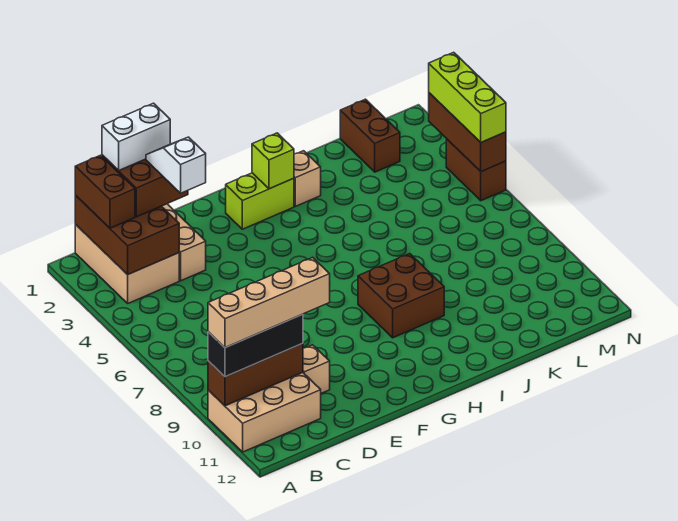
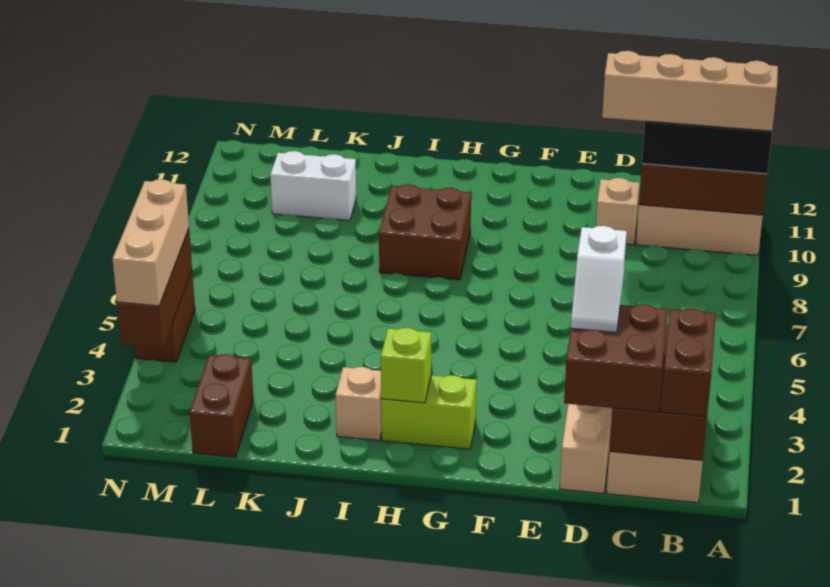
white brick C1:D1 level 4 -> white brick K10:L10 level 1
lime brick N3:N5 level 3 -> tan brick N3:N5 level 3

